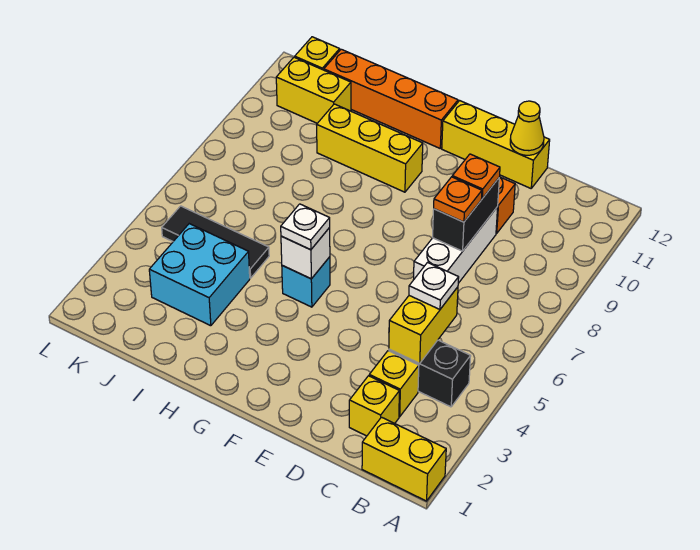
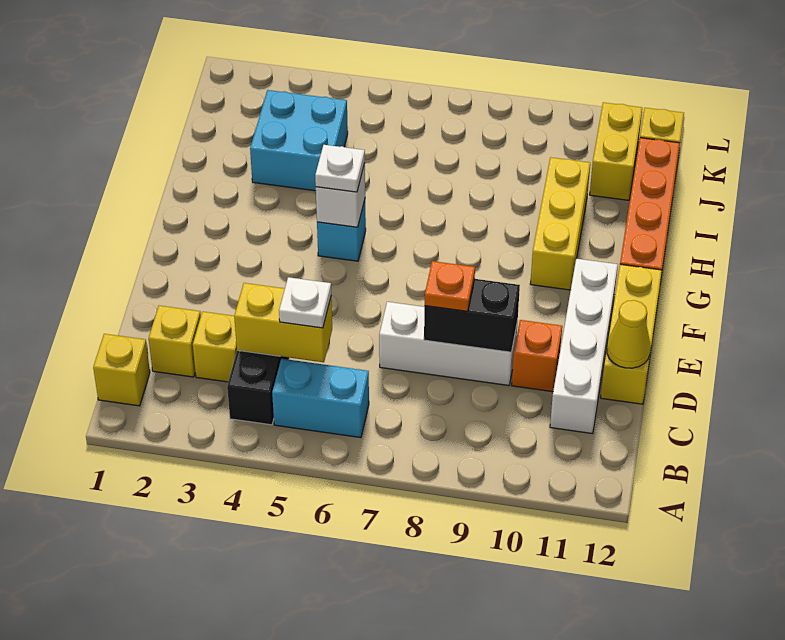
yellow brick A1:B1 level 1 -> yellow brick B1 level 1
none -> cyan brick B5:B6 level 1
none -> white brick C11:F11 level 1
orange plate D9 level 3 -> none
black tile I5:K5 level 1 -> none

